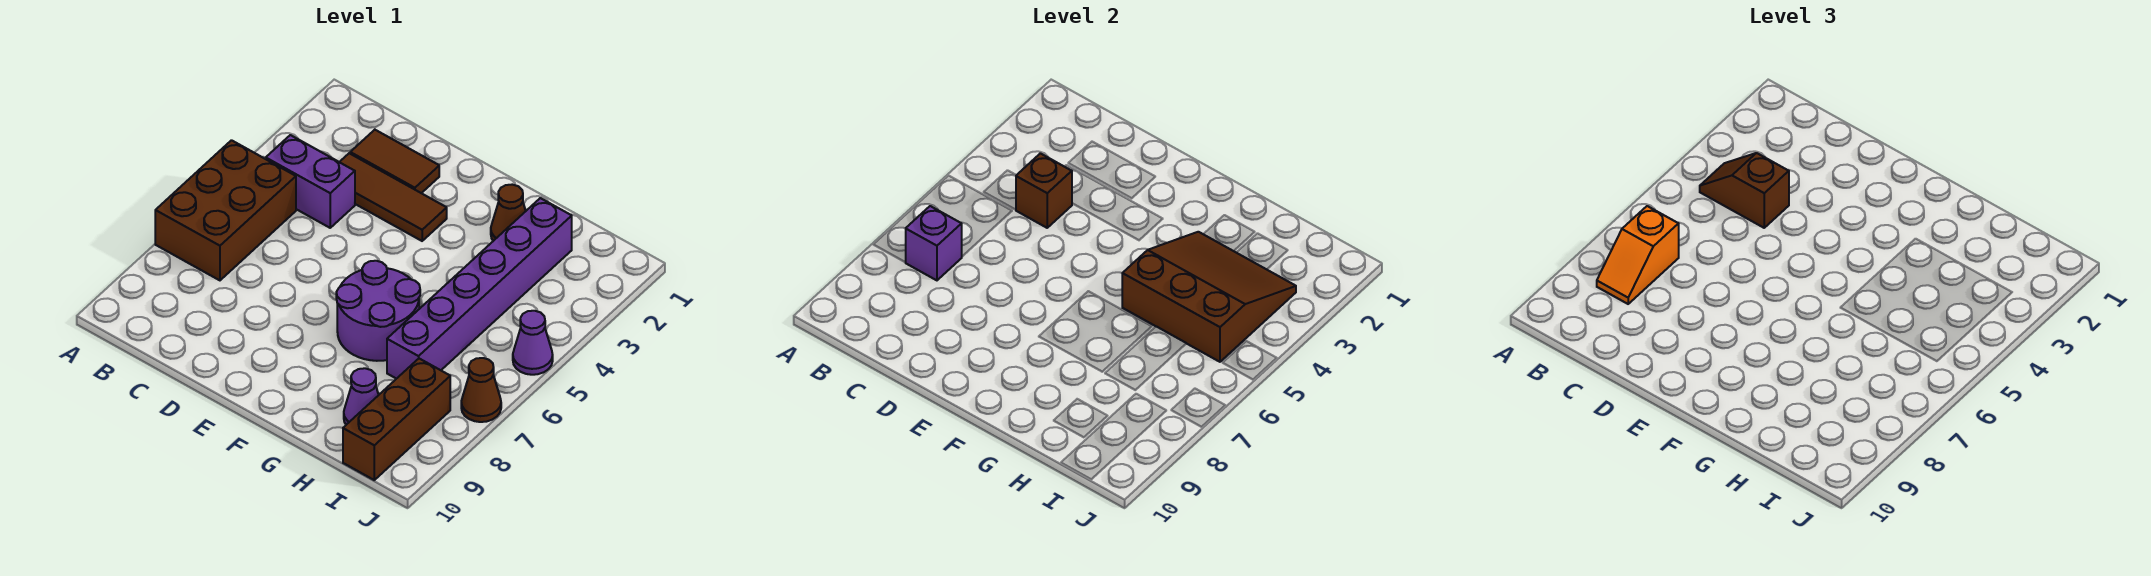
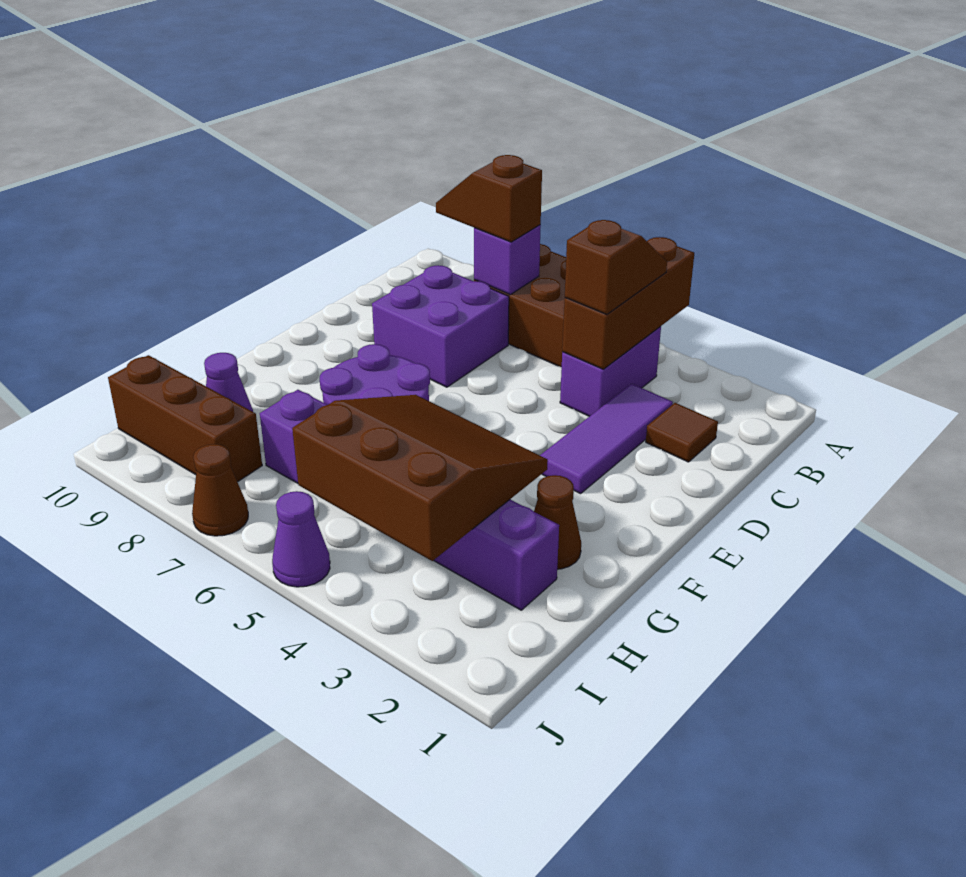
orange slope B7:B8 level 3 top 7 -> brown slope B7:B8 level 3 top 7
brown tile C2:D2 level 1 -> brown tile C2 level 1
brown tile C3:E3 level 1 -> purple tile C3:E3 level 1
brown brick C4 level 2 -> brown brick A4:C4 level 2
none -> purple brick C7:D8 level 1
brown slope G3:I5 level 2 top 5 -> brown slope G3:I5 level 2 top I

